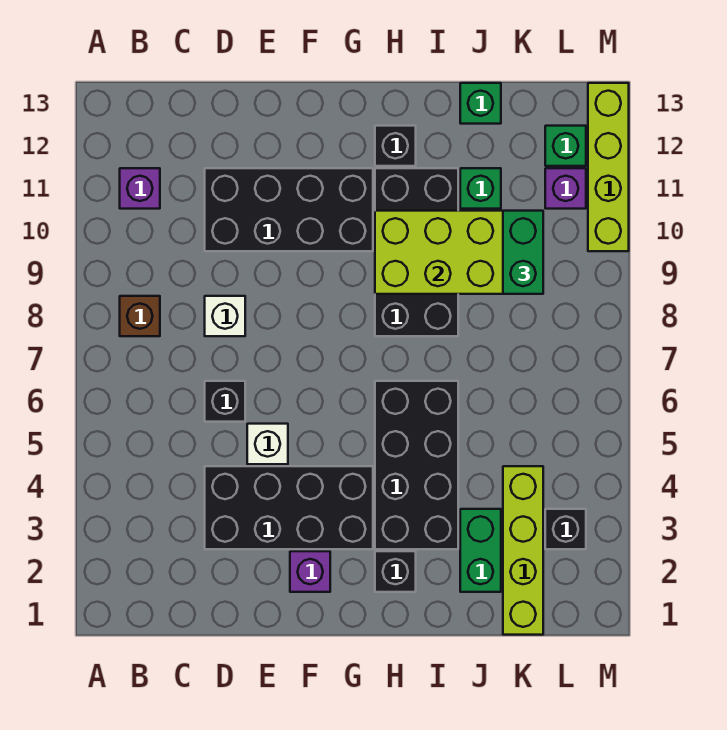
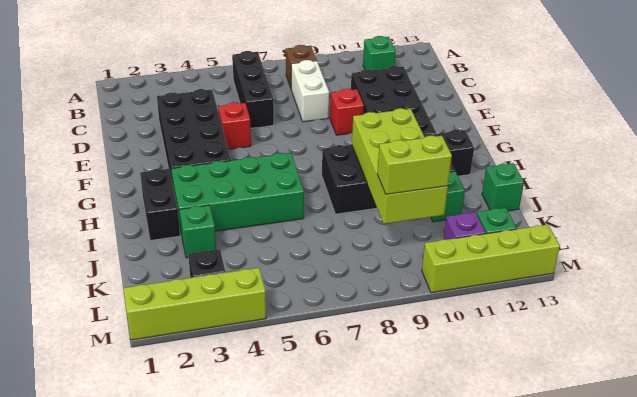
purple brick B11 level 1 -> green brick B11 level 1
black brick D6 level 1 -> black brick B6:D6 level 1
white brick D8 level 1 -> white brick C8:D8 level 1
white brick E5 level 1 -> red brick E5 level 1
none -> red brick E9 level 1
purple brick F2 level 1 -> none
black brick H2 level 1 -> black brick H2:I2 level 1
black brick H3:I6 level 1 -> green brick H3:I6 level 1
green brick J2:J3 level 1 -> green brick J3 level 1
lime brick K1:K4 level 1 -> lime brick M1:M4 level 1
green brick K9:K10 level 3 -> lime brick K9:K10 level 3

